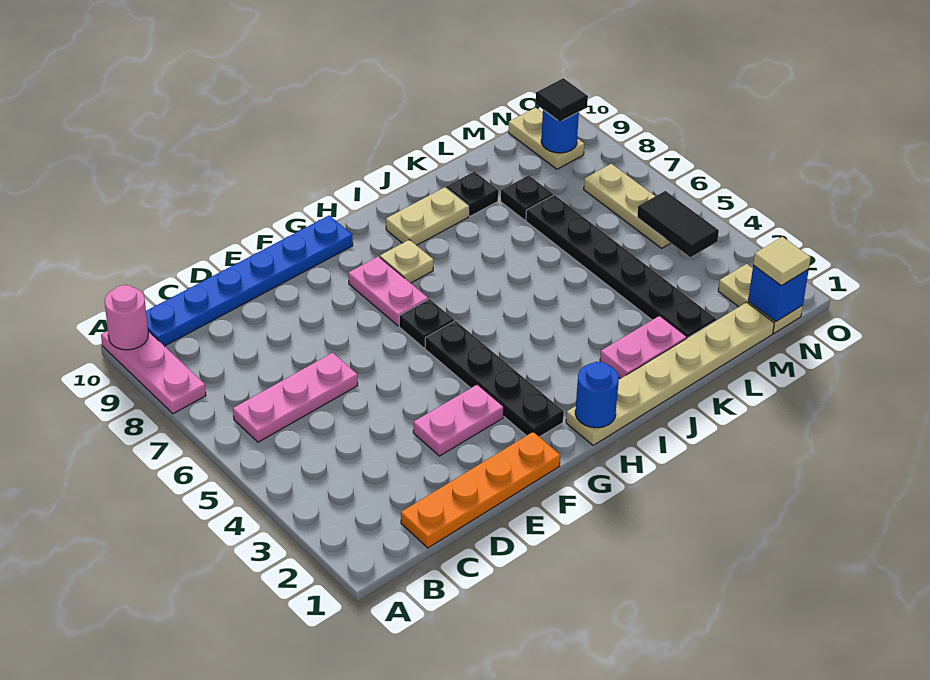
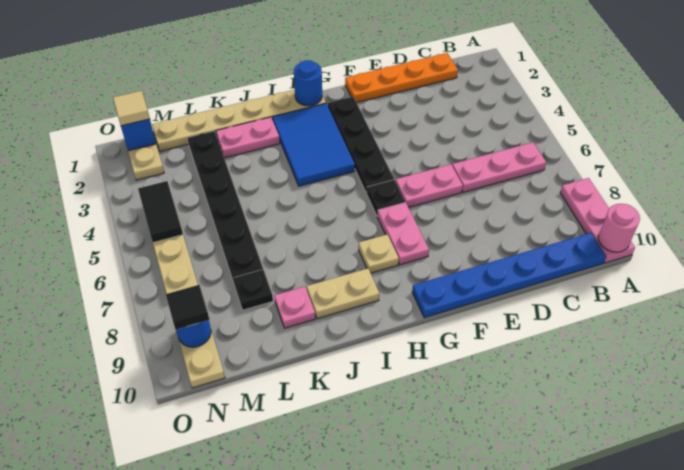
pink plate E3:F3 level 1 -> pink plate E6:F6 level 1
none -> blue tile H2:I4 level 1
black plate K9 level 1 -> pink plate K9 level 1

